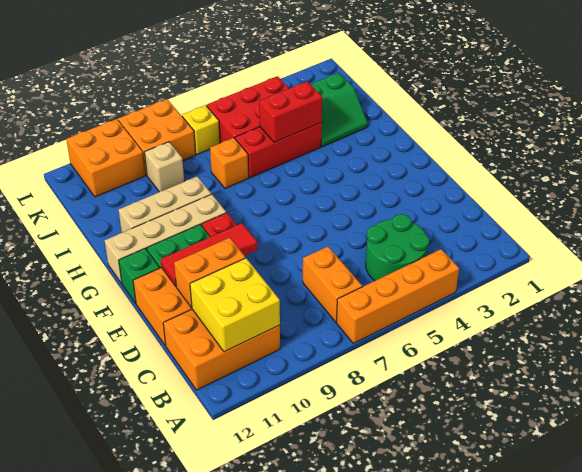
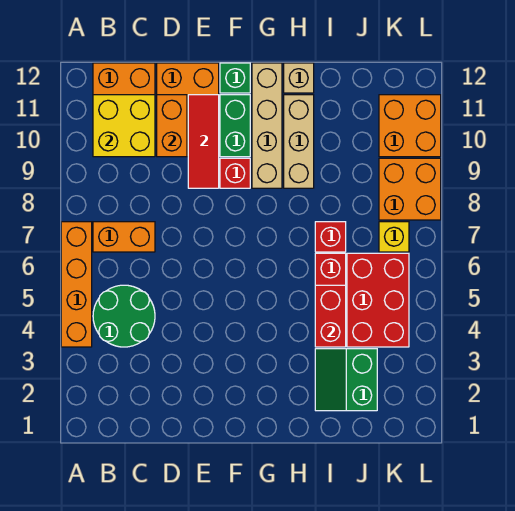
orange brick I7 level 1 -> red brick I7 level 1
tan brick J9 level 1 -> tan brick H12 level 1

